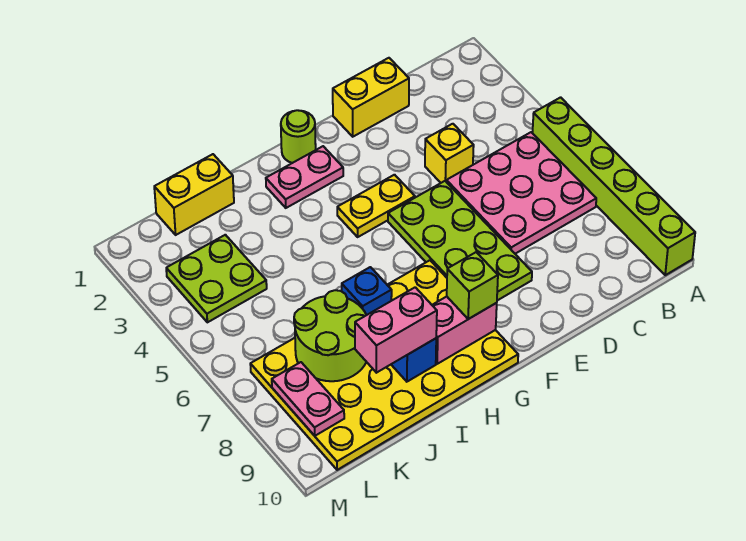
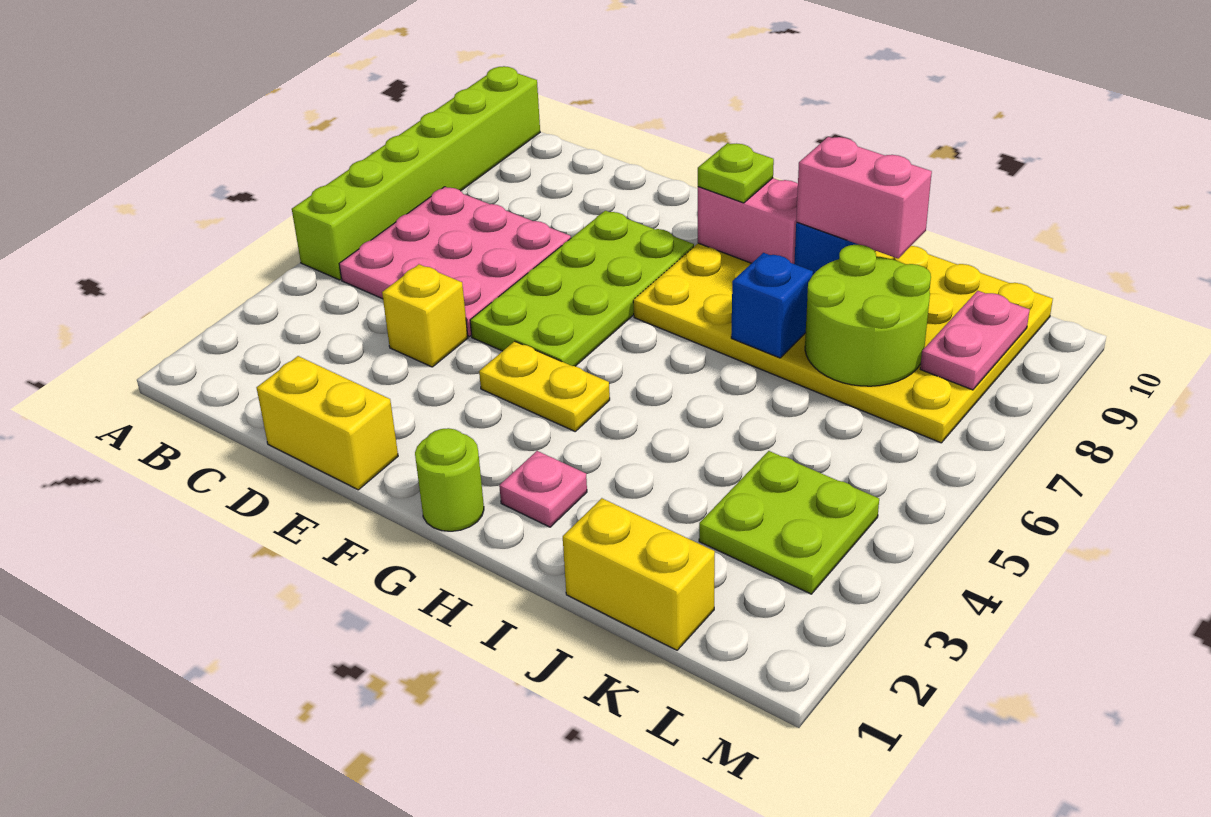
pink plate G2:H2 level 1 -> pink plate H2 level 1
lime brick G9 level 3 -> lime plate G9 level 3

